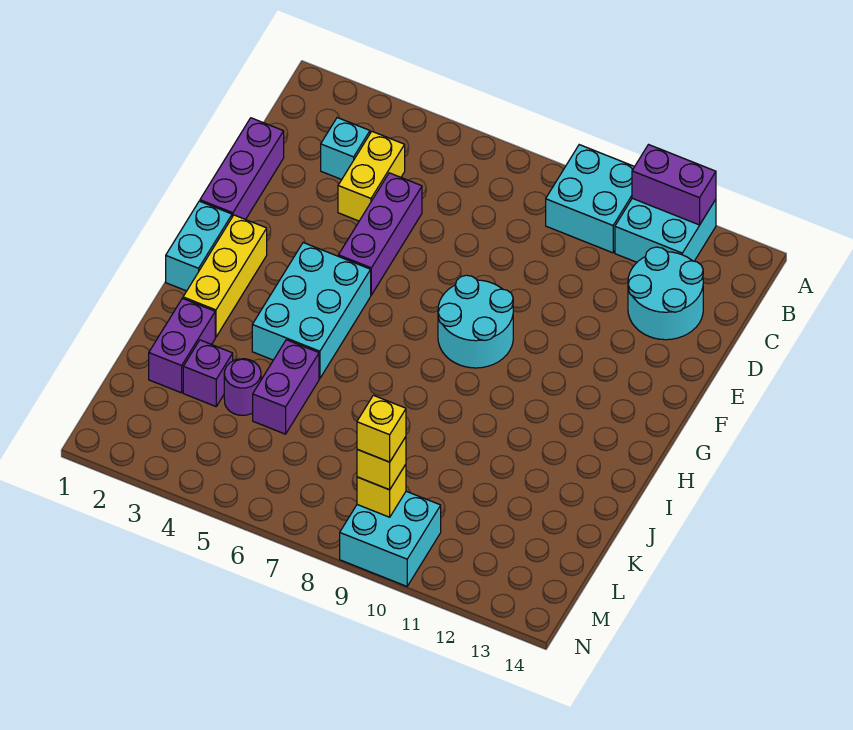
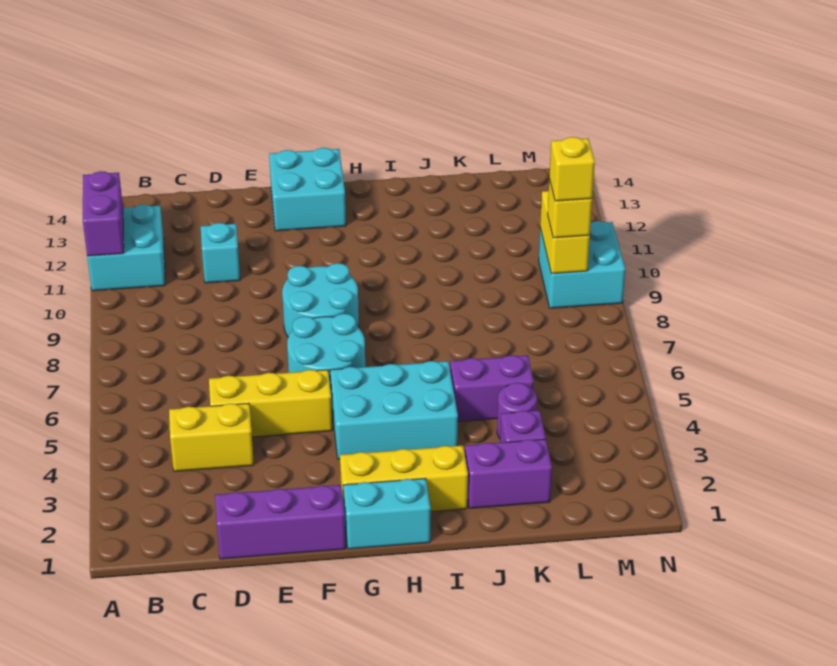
cyan brick A9:B10 level 1 -> cyan brick F13:G14 level 1
cyan brick C3 level 1 -> cyan brick D11 level 1
cyan round brick C12:D13 level 1 -> cyan round brick F6:G7 level 1
purple brick D5:F5 level 1 -> yellow brick D5:F5 level 1
yellow brick M9 level 2 -> yellow brick M9:M10 level 2

